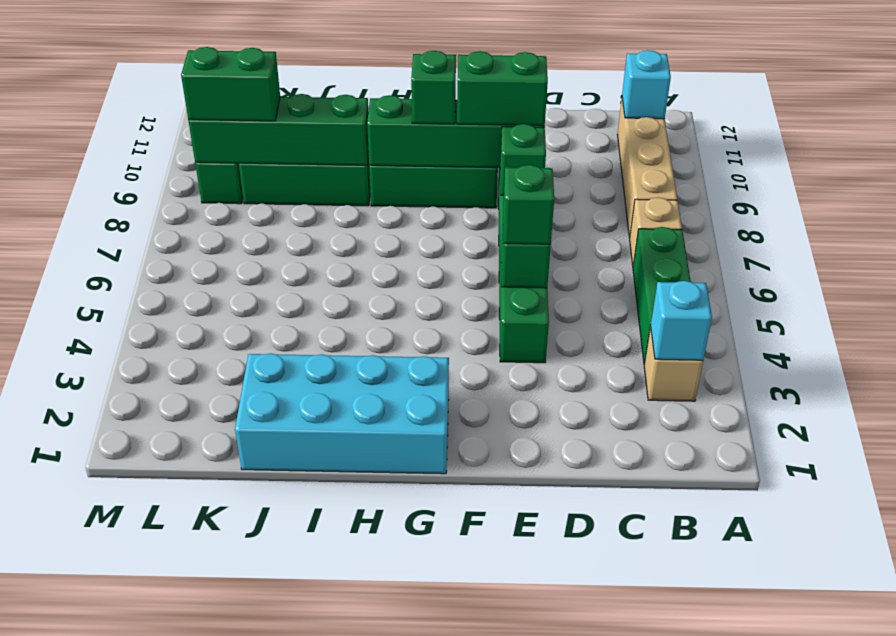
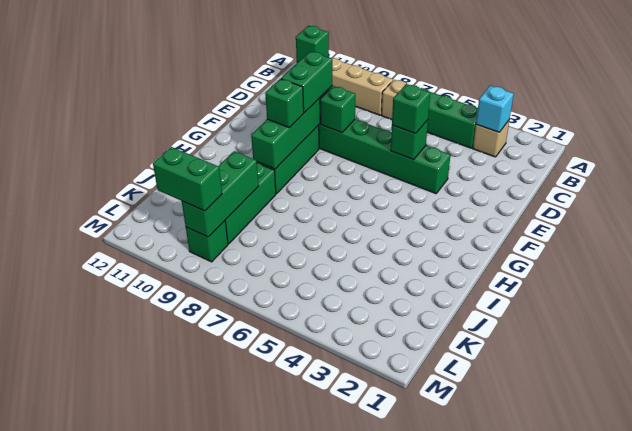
cyan brick B11 level 2 -> green brick B11 level 2
cyan brick G1:J2 level 1 -> none
green brick I9:L9 level 2 -> green brick J9:L9 level 2
green brick K9:L9 level 3 -> green brick L9:L10 level 3

